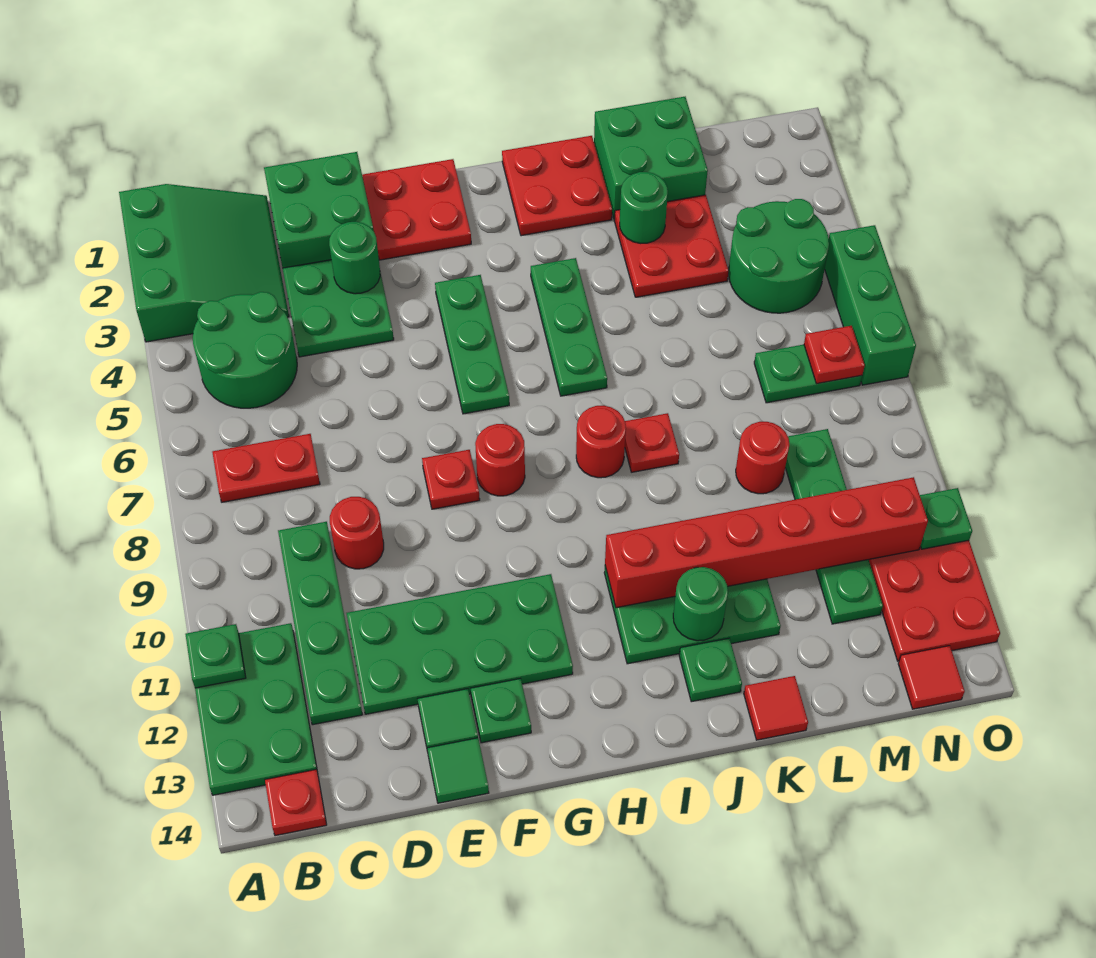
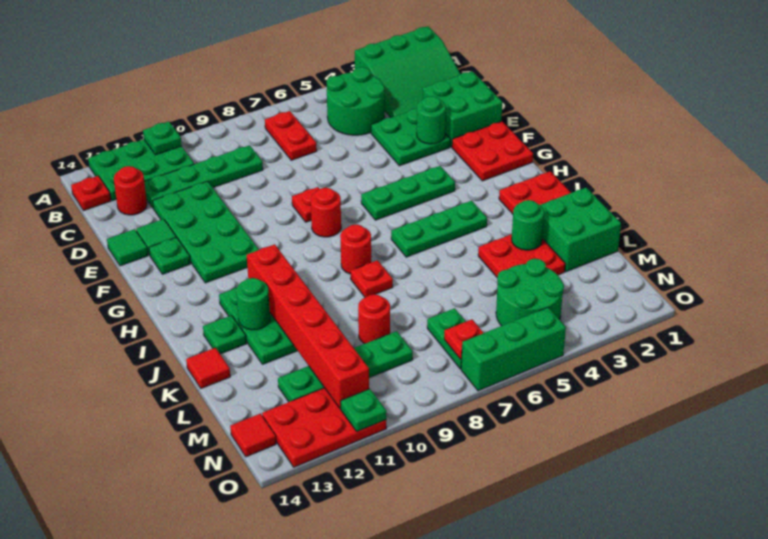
red round brick D9 level 1 -> red round brick C13 level 1

